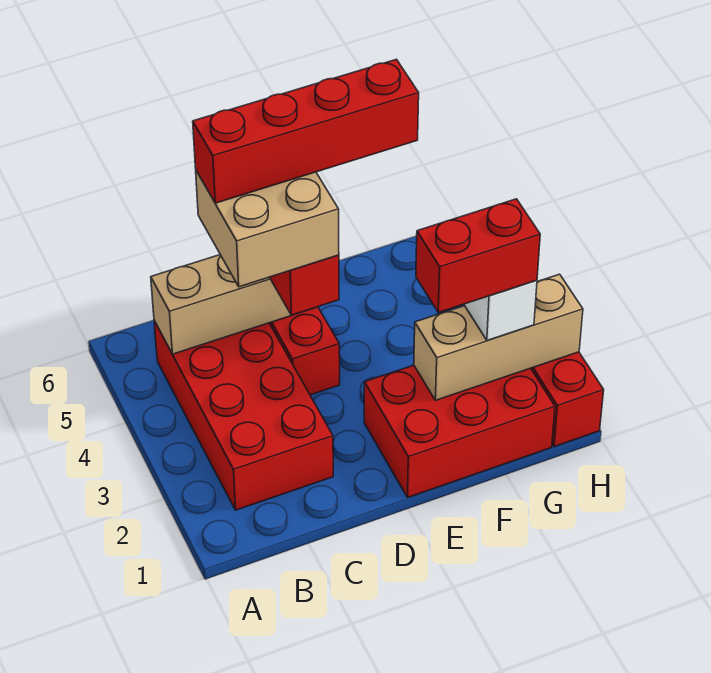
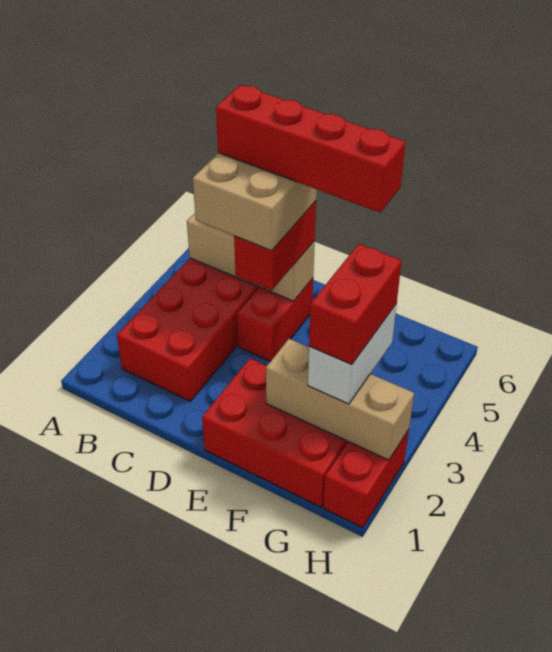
red brick F2:G2 level 4 -> red brick G2:G3 level 4

